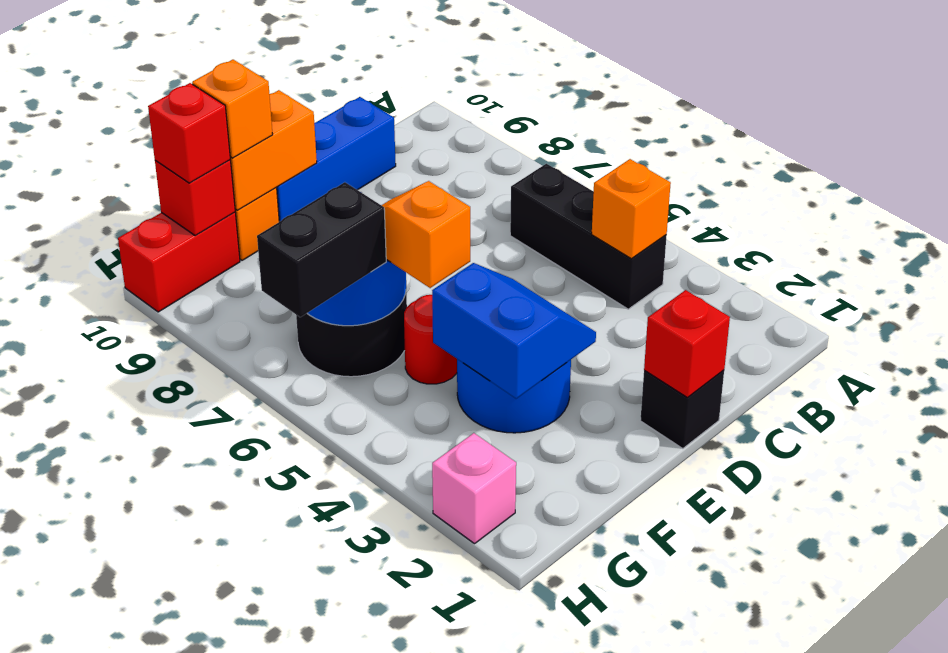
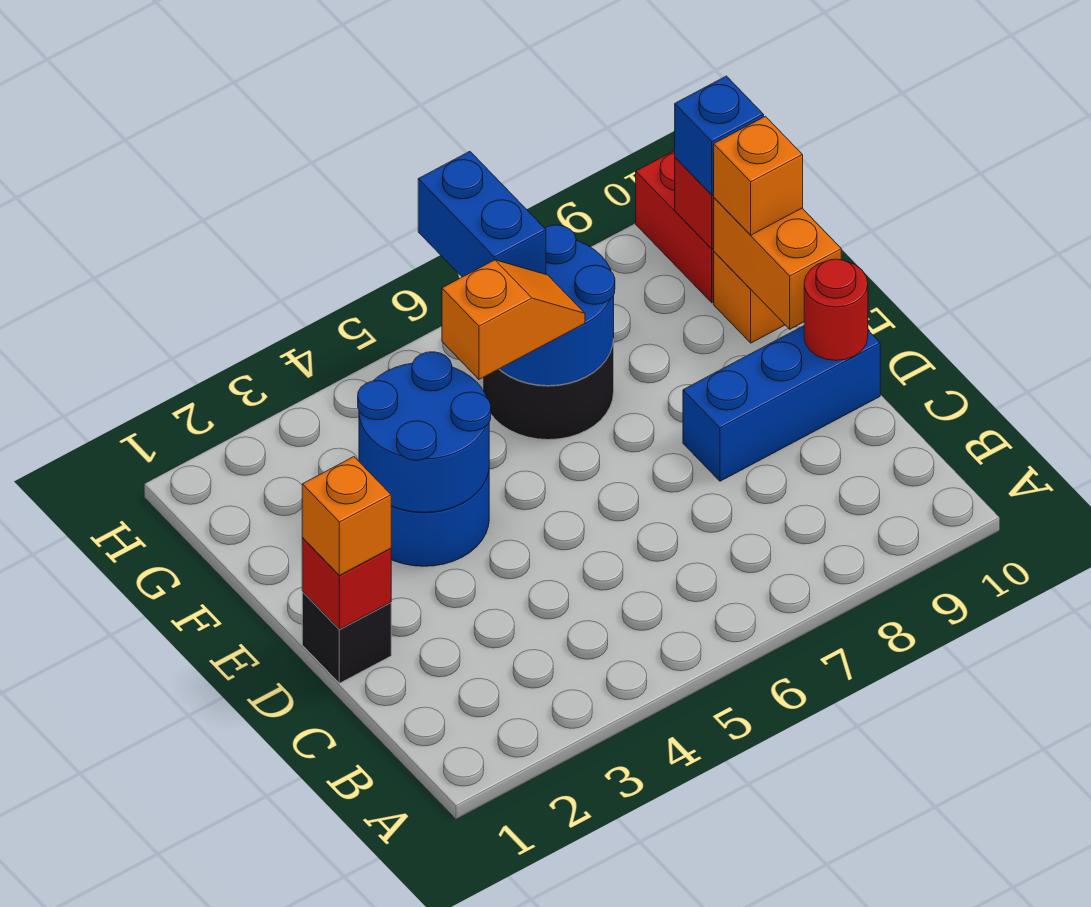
black brick B4:B6 level 1 -> none
orange brick B4 level 2 -> orange brick D1 level 3
blue brick C10:E10 level 1 -> blue brick D8:D10 level 1
blue slope E3:F4 level 2 top F -> blue round brick E3:F4 level 2
red round brick F5 level 1 -> red round brick D10 level 2
black brick G6:H6 level 3 -> blue brick G6:H6 level 3
red brick G10 level 3 -> blue brick G10 level 3
pink brick H2 level 1 -> none

